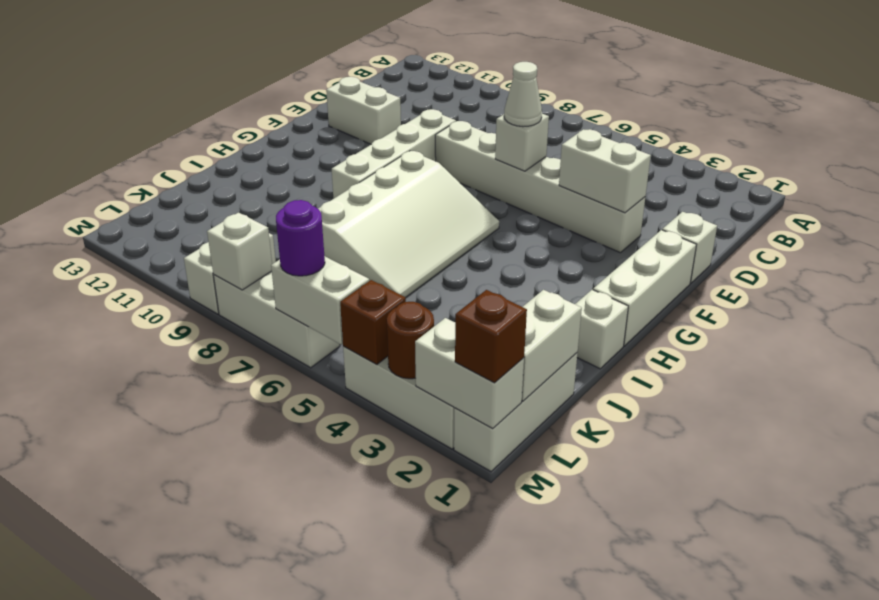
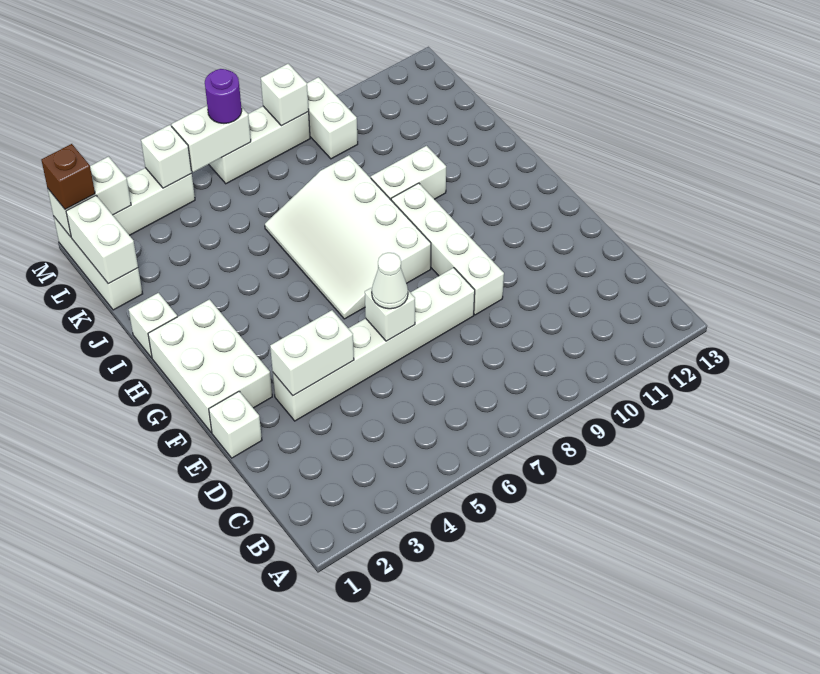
white brick E11:E12 level 1 -> white brick I9:I10 level 1
white brick F1:H1 level 1 -> white brick F1:H2 level 1
brown round brick M3 level 2 -> none
brown brick M4 level 2 -> white brick M4 level 2

